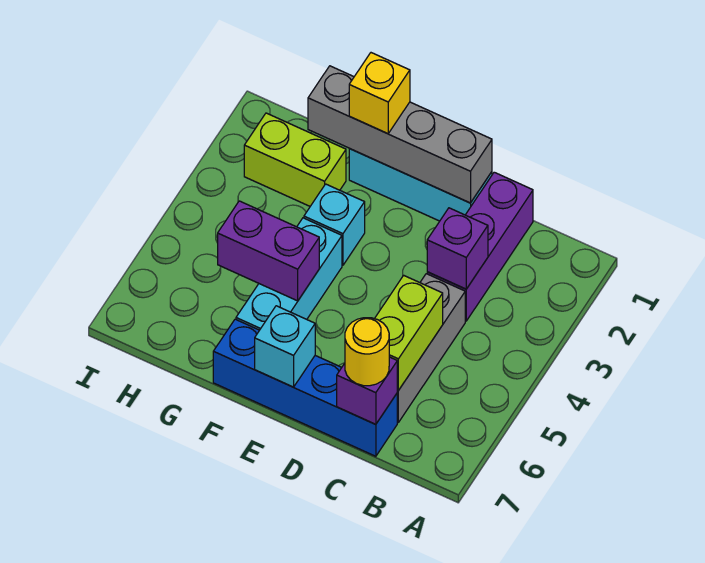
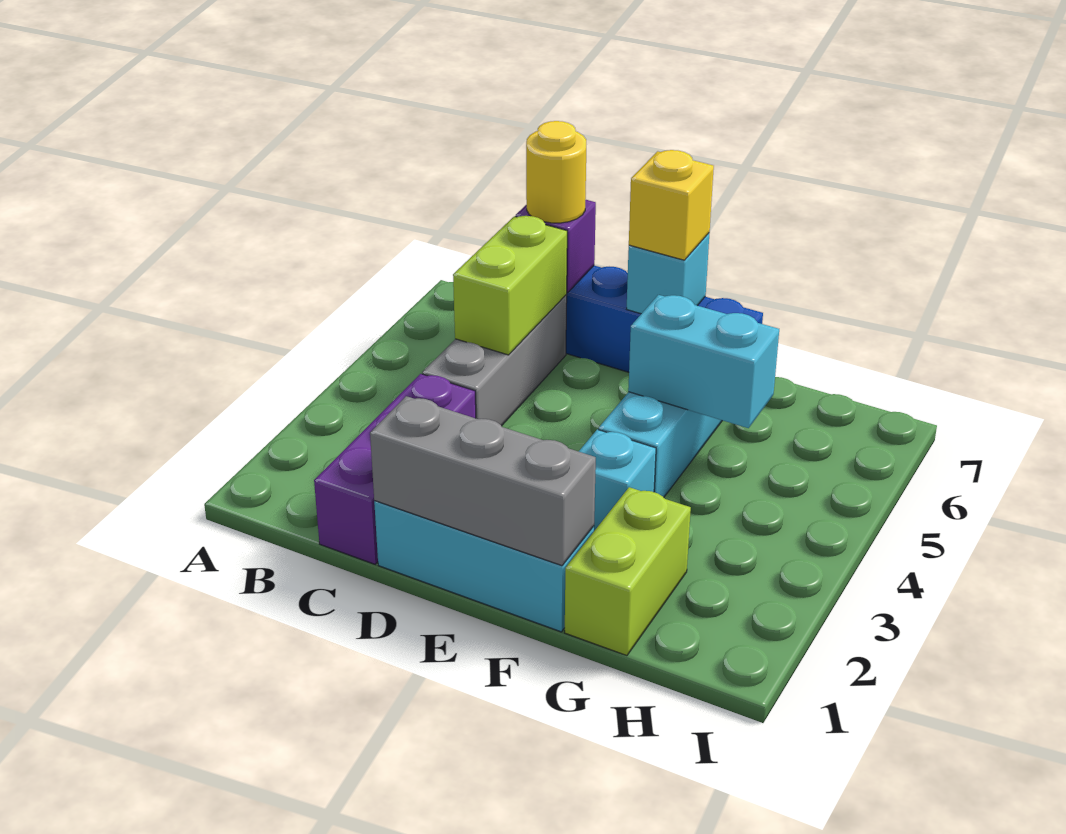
purple brick C3 level 2 -> none
grey brick D1:G1 level 2 -> grey brick D1:F1 level 2
yellow brick F1 level 3 -> yellow brick E7 level 3
purple brick F5:G5 level 2 -> cyan brick F5:G5 level 2
lime brick G2:H2 level 1 -> lime brick G1:G2 level 1

